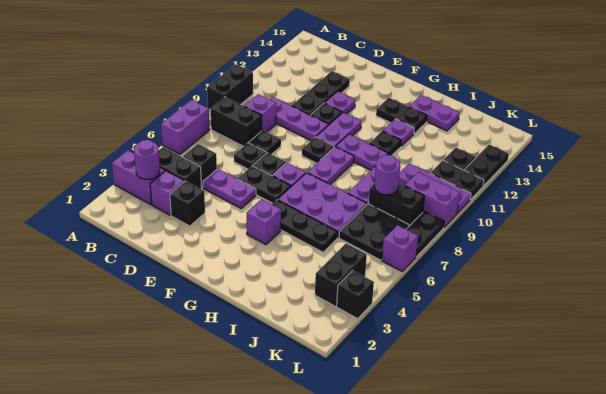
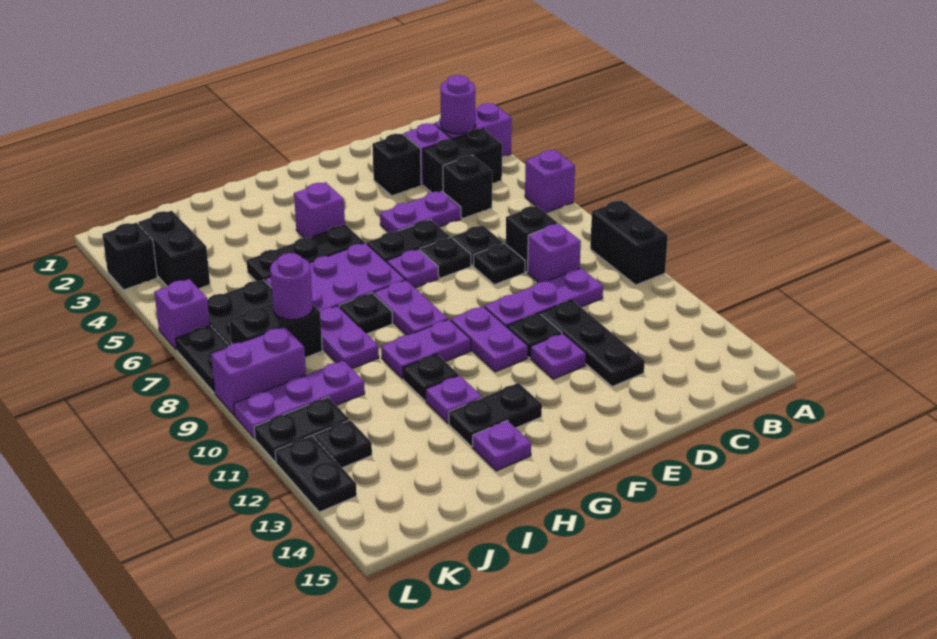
purple brick A6:A7 level 1 -> purple brick A6 level 1
black brick B8:C8 level 1 -> black brick C8 level 1
black plate F9 level 1 -> black plate H8 level 1
purple plate H14:I14 level 1 -> purple plate H14 level 1

